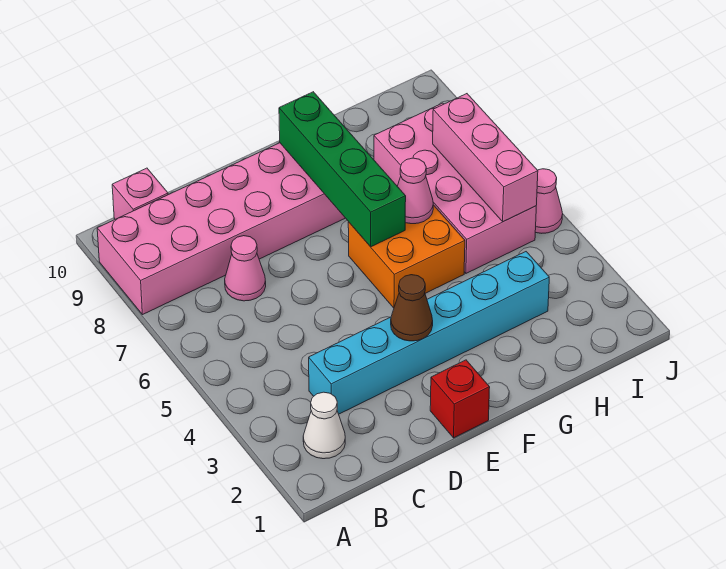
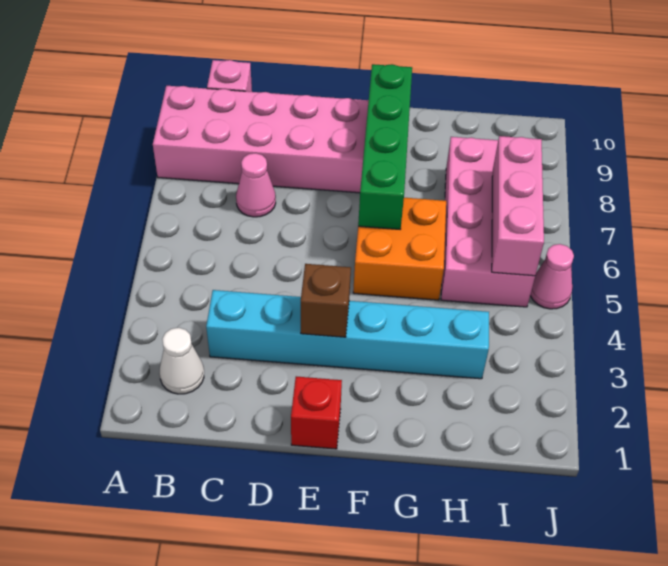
brown cone E3 level 2 -> brown brick E3 level 2
pink cone G6 level 2 -> none

